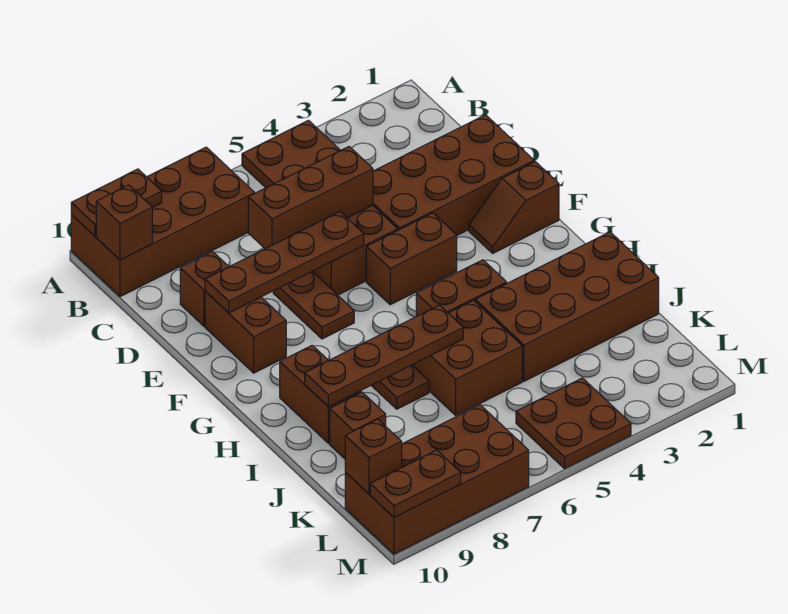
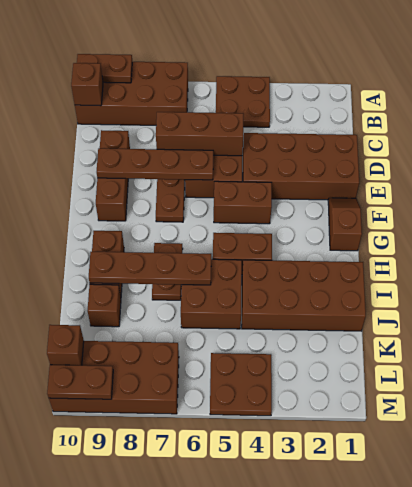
brown slope F1:F2 level 1 top 1 -> brown slope F1:G1 level 1 top G

